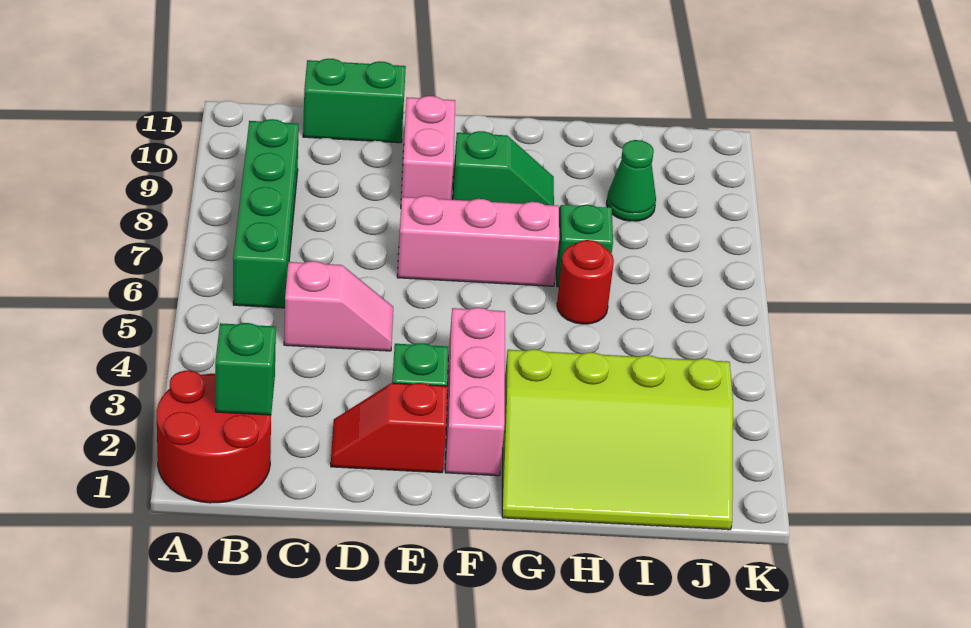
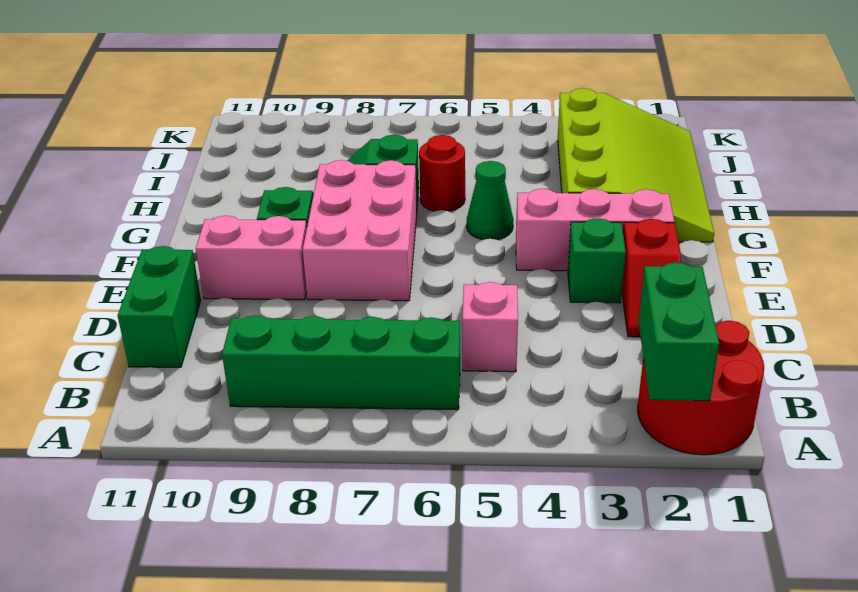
green brick B2 level 2 -> green brick A2:B2 level 2
pink brick E7:G7 level 1 -> pink brick E7:G8 level 1
green cone I9 level 1 -> green cone G5 level 1

